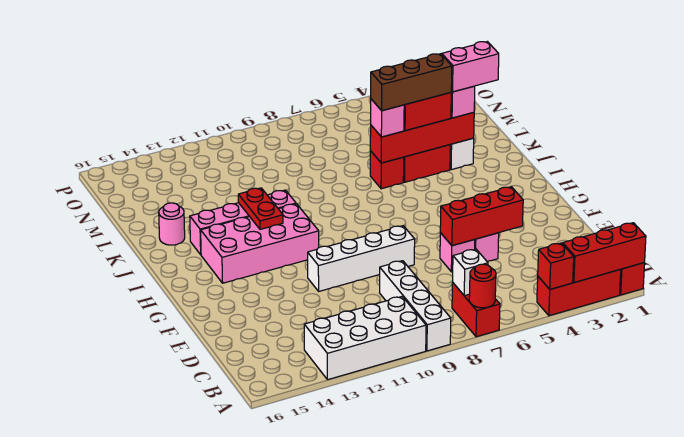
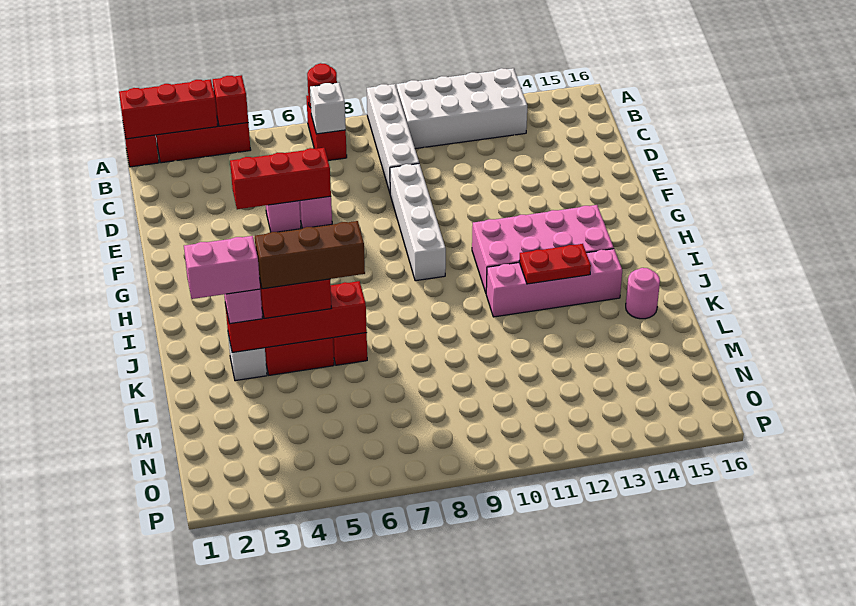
white brick F8:F11 level 1 -> white brick E9:H9 level 1
red plate I12:J12 level 2 -> red plate J12:J13 level 2
pink brick K6 level 3 -> none

